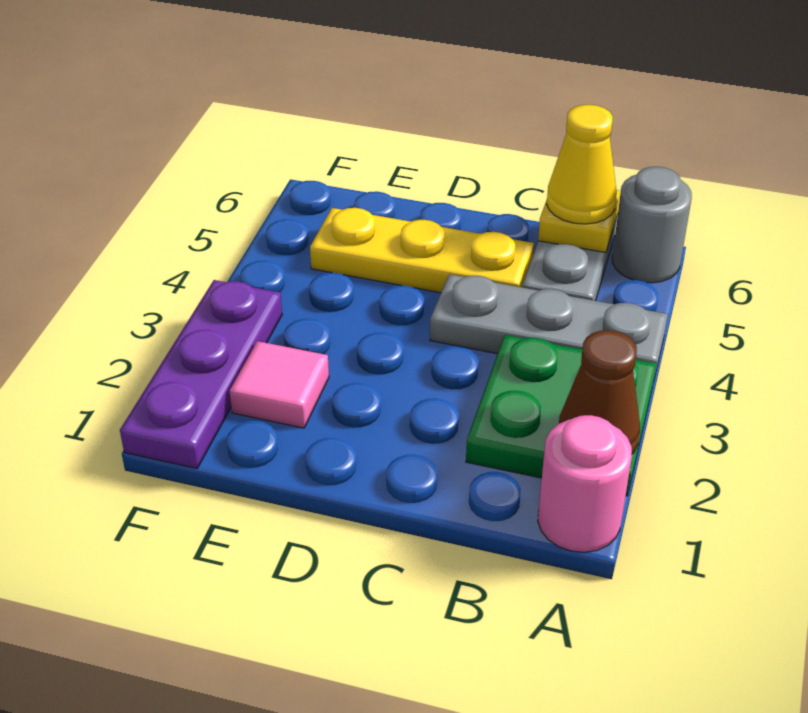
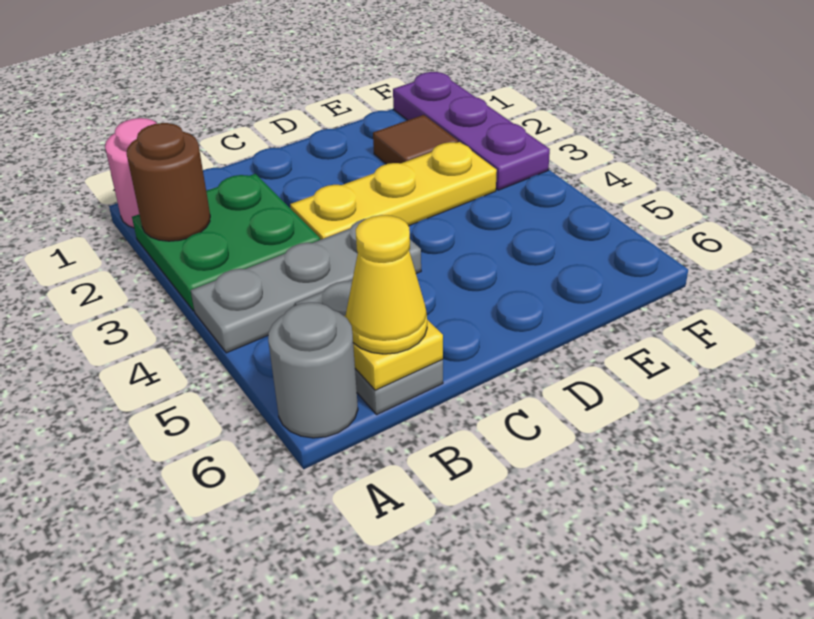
brown cone A2 level 2 -> brown round brick A2 level 2
yellow plate C5:E5 level 1 -> yellow plate C3:E3 level 1
pink tile E2 level 1 -> brown tile E2 level 1

